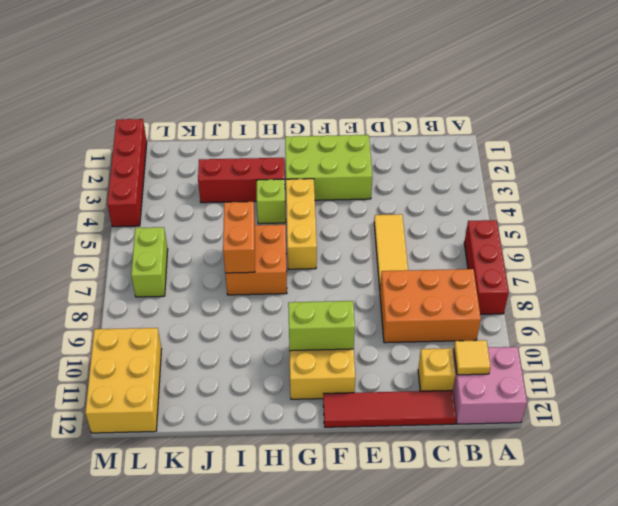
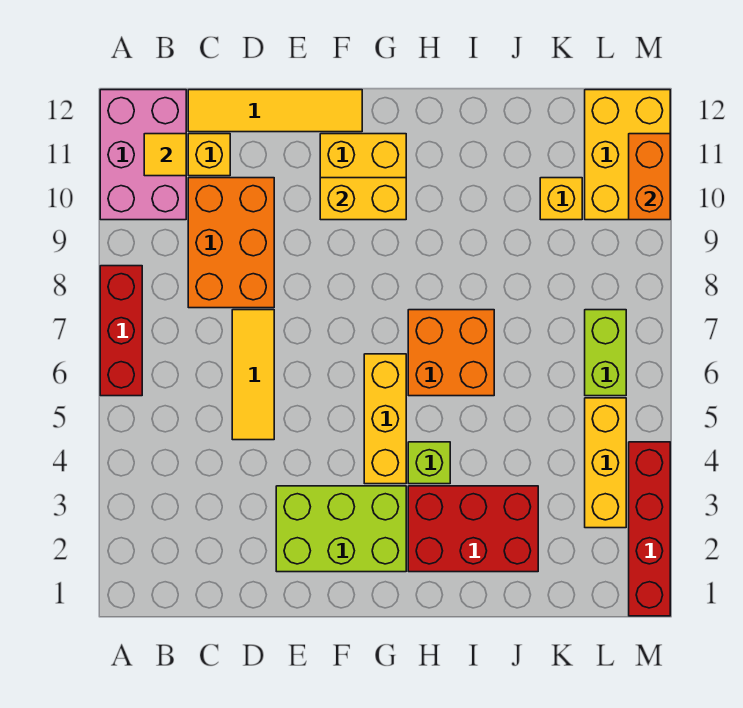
pink brick A11:B12 level 1 -> pink brick A10:B12 level 1
orange brick B8:D9 level 1 -> orange brick C8:D10 level 1
red tile C12:F12 level 1 -> yellow tile C12:F12 level 1
lime brick F10:G10 level 2 -> yellow brick F10:G10 level 2
red brick H3:J3 level 1 -> red brick H2:J3 level 1
orange brick I6:I7 level 2 -> orange brick M10:M11 level 2
none -> yellow brick K10 level 1
none -> yellow brick L3:L5 level 1

